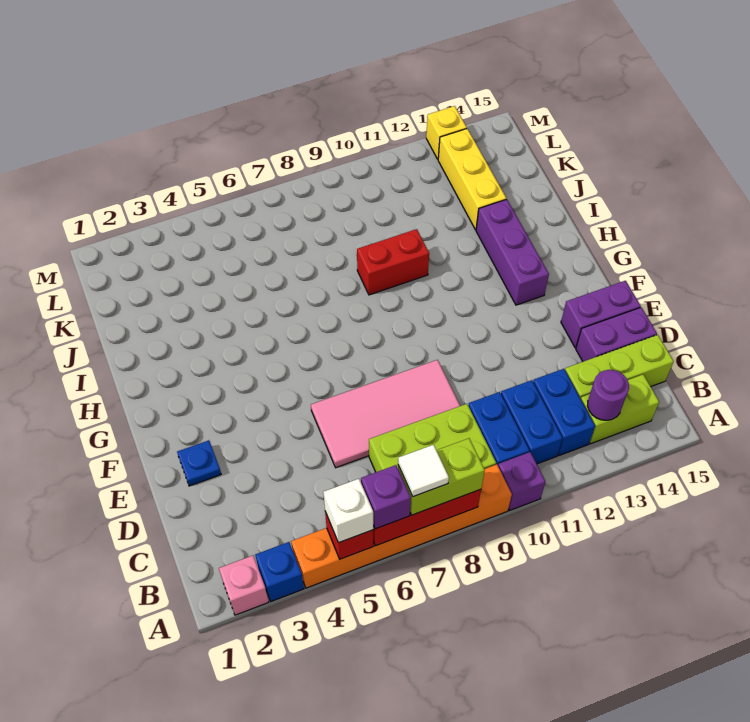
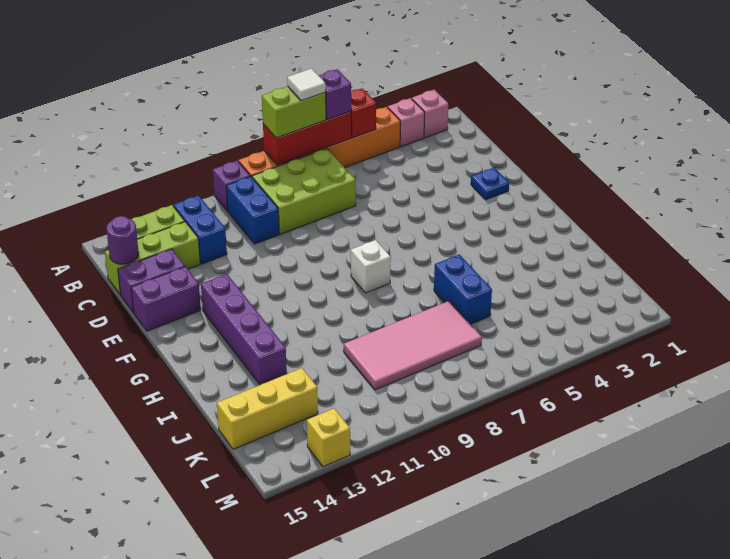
blue brick A3 level 1 -> pink brick A3 level 1
white brick A5 level 3 -> white brick G8 level 1
blue brick B11:C11 level 1 -> blue brick I6:J6 level 1
purple round brick B13 level 2 -> purple round brick C15 level 2
pink tile D6:E9 level 1 -> pink tile J7:K10 level 1
purple brick G13:I13 level 1 -> purple brick F13:I13 level 1
red brick I9:I10 level 1 -> none
yellow brick J13:L13 level 1 -> yellow brick K13:K15 level 1

